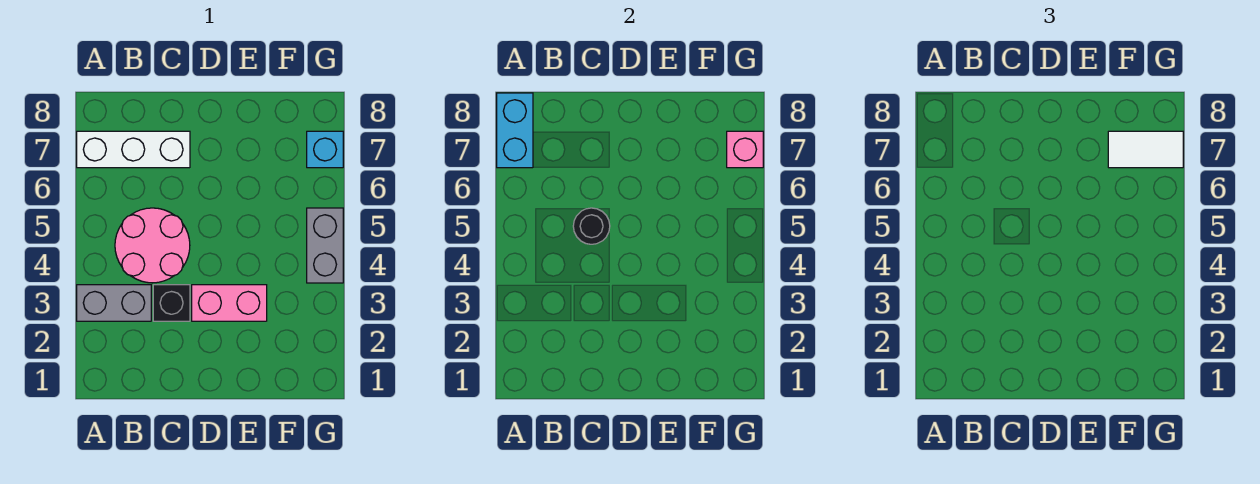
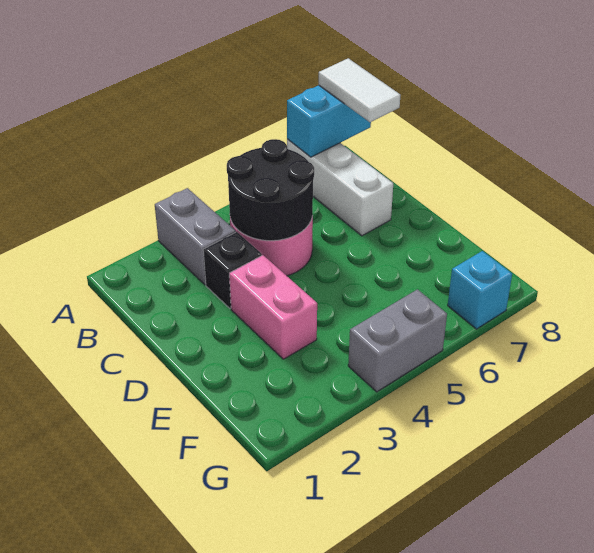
black round brick C5 level 2 -> black round brick B4:C5 level 2
white tile F7:G7 level 3 -> white tile A8:B8 level 3
pink brick G7 level 2 -> none

